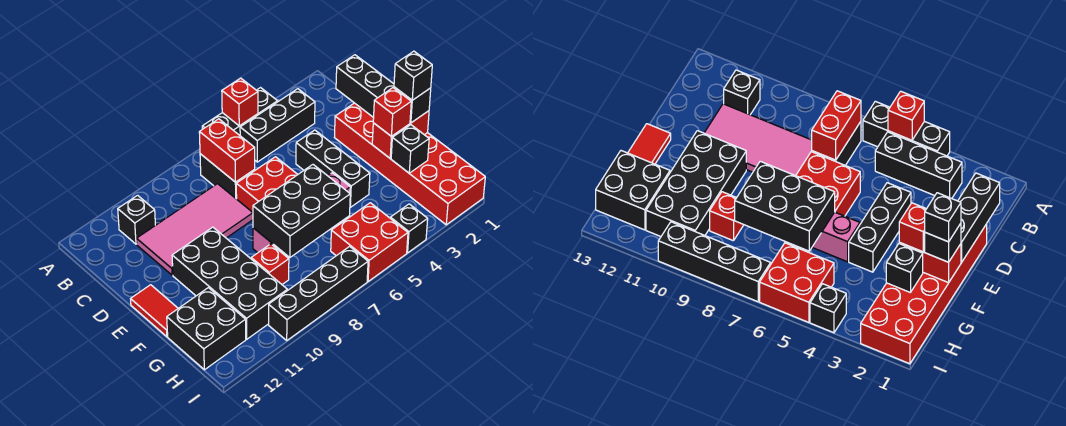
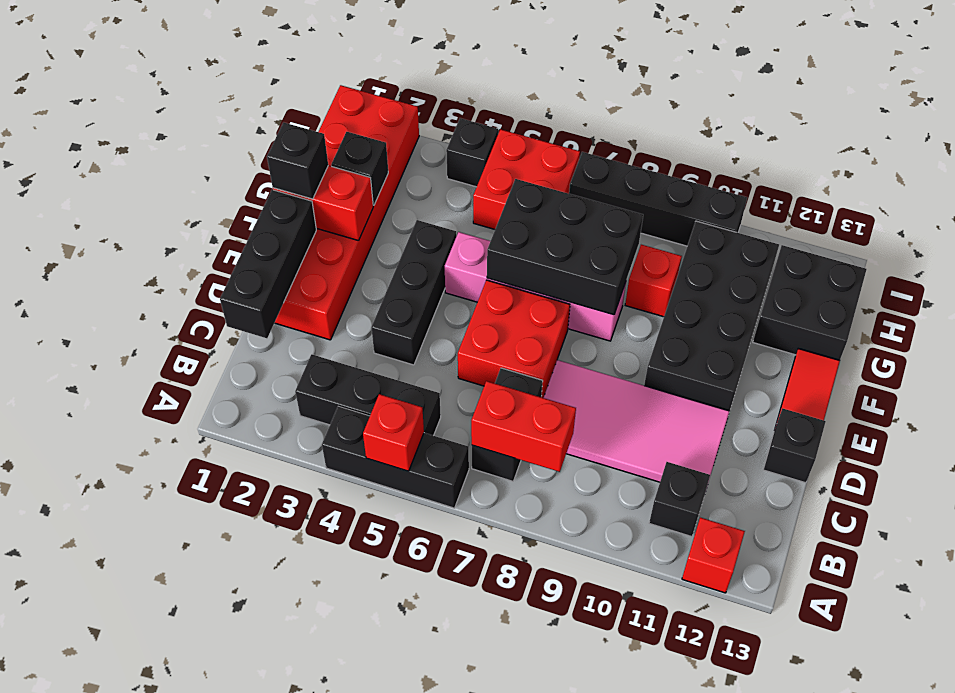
red brick B7:C7 level 2 -> red brick B7:B8 level 2
black brick F1 level 4 -> black brick D13 level 1
red brick F2 level 3 -> red brick A12 level 1

